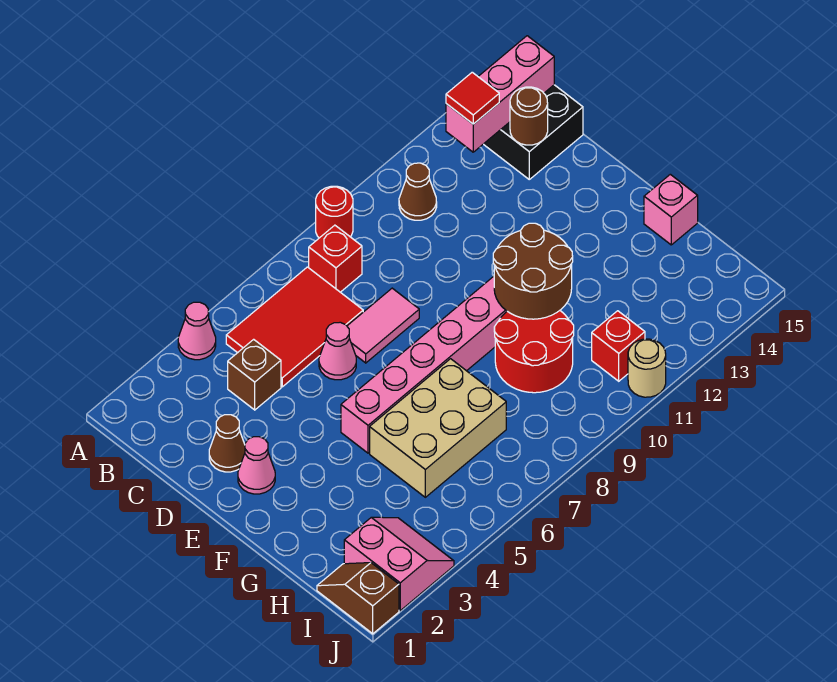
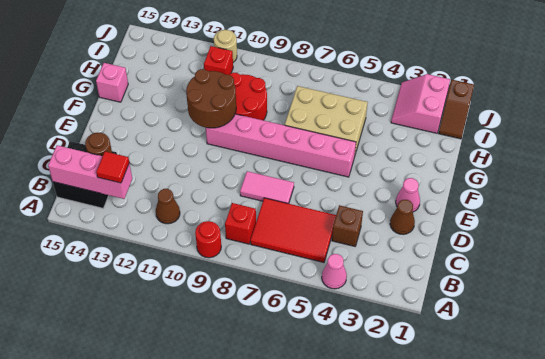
pink cone D6 level 1 -> none

